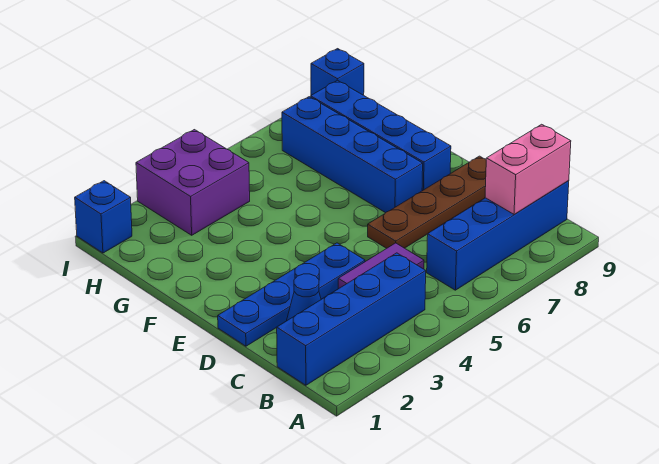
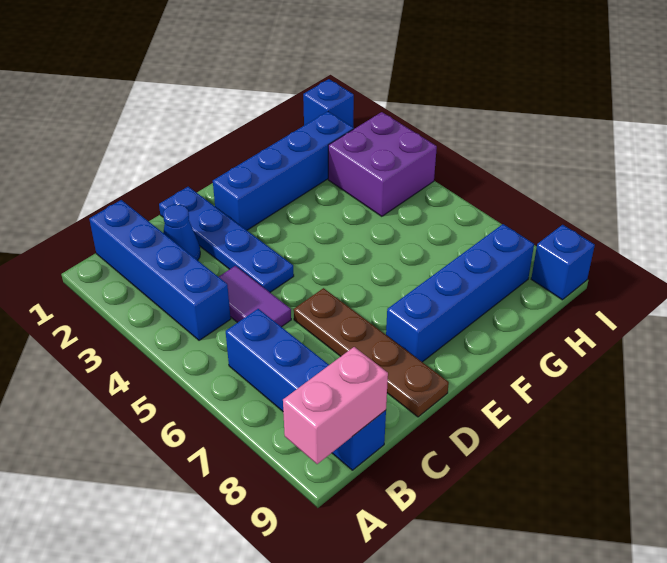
pink brick B8:B9 level 2 -> pink brick A9:B9 level 2
blue brick E7:H7 level 1 -> blue brick E2:H2 level 1

